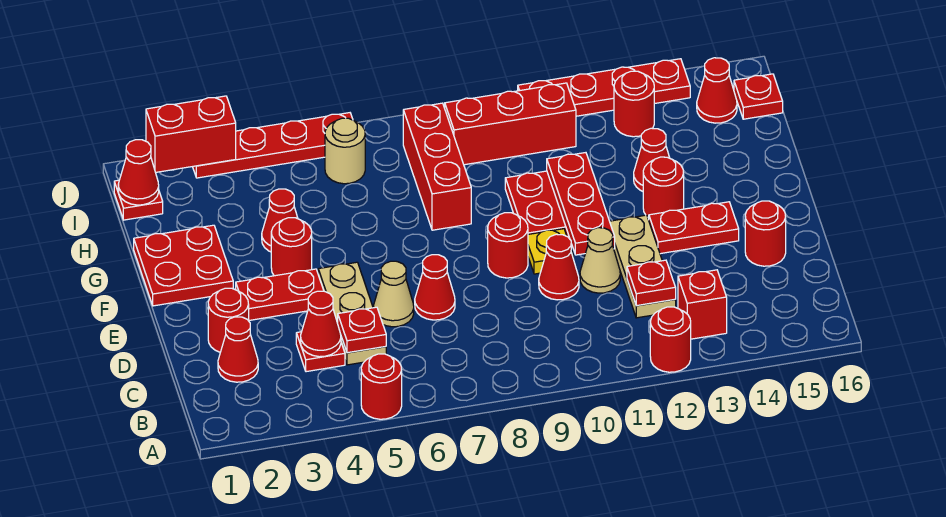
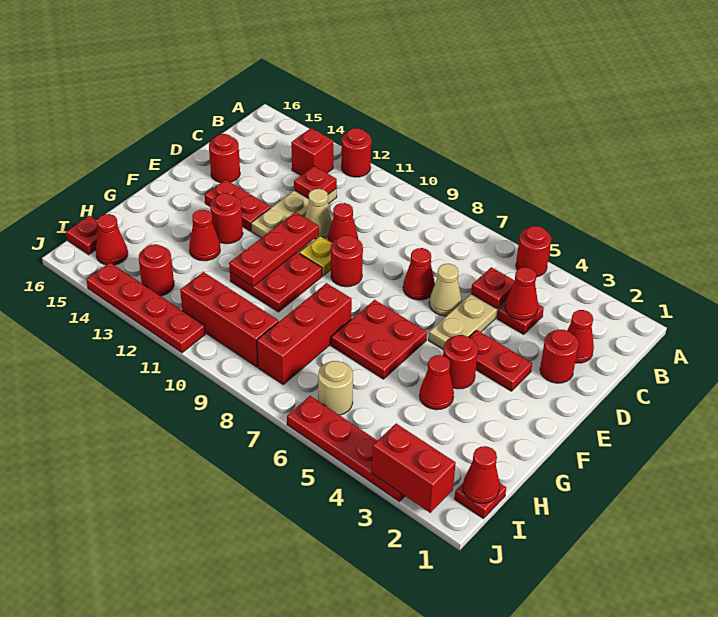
red plate F1:G2 level 1 -> red plate F6:G7 level 1

